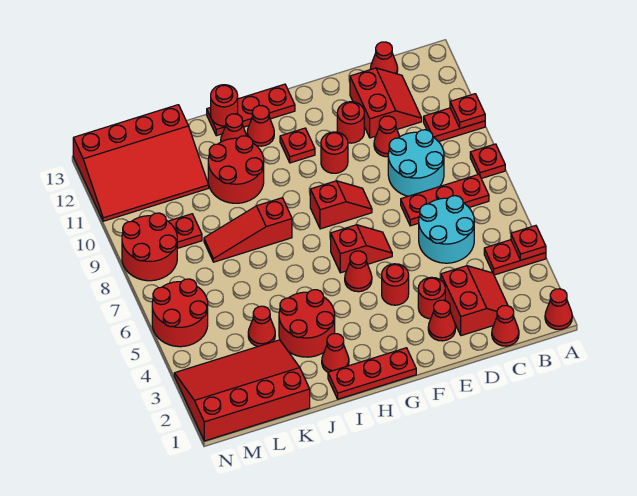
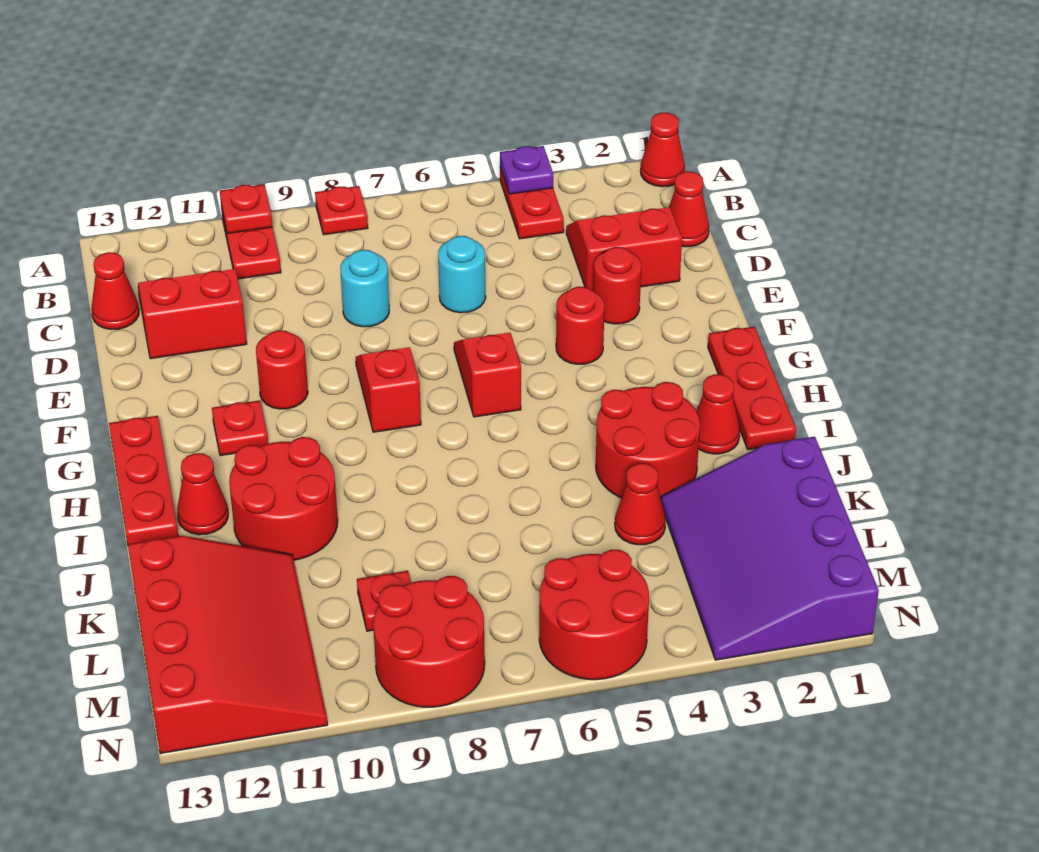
red plate A4 level 2 -> purple plate A4 level 2
red plate B7:D7 level 1 -> none
cyan round brick C5:D6 level 1 -> cyan round brick D6 level 1
cyan round brick C8:D9 level 1 -> cyan round brick D8 level 1
red cone D10 level 1 -> none
red cone E2 level 1 -> none
red round brick E11 level 1 -> none
red cone G5 level 1 -> none
red cone H12 level 1 -> none
red slope I8:K8 level 1 top I -> none
red round brick I13 level 2 -> none
red slope K1:N3 level 1 top 1 -> purple slope K1:N3 level 1 top 1

